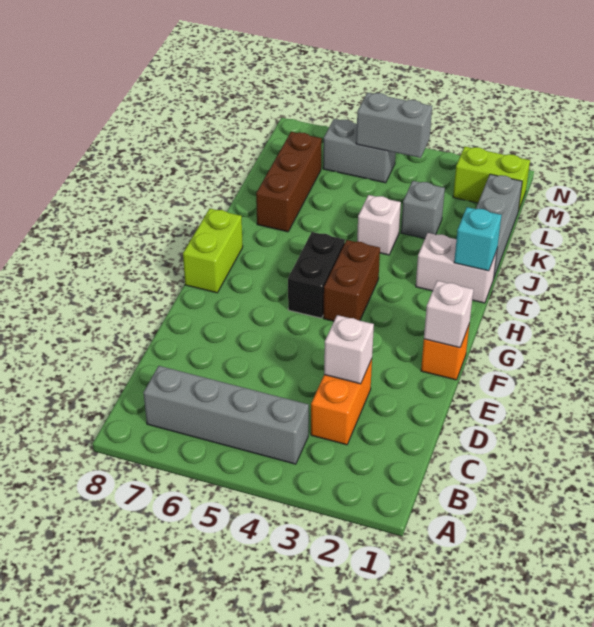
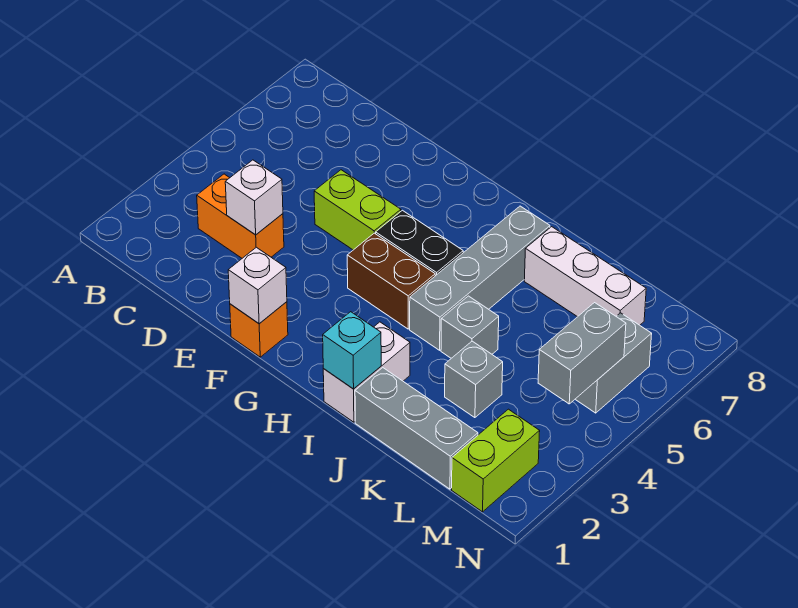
grey brick B4:B7 level 1 -> grey brick I4:I7 level 1
lime brick G8:H8 level 1 -> lime brick E5:F5 level 1
white brick J4 level 1 -> grey brick J4 level 1
brown brick J7:L7 level 1 -> white brick J7:L7 level 1

